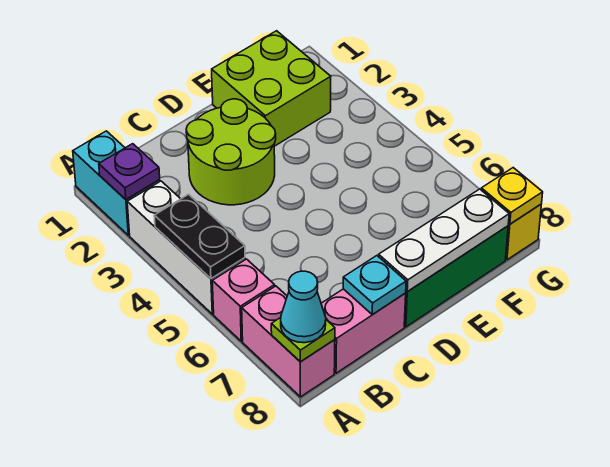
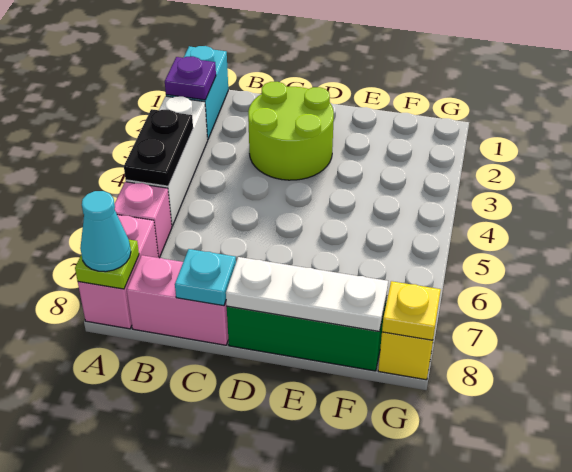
lime brick E1:F2 level 1 -> none

